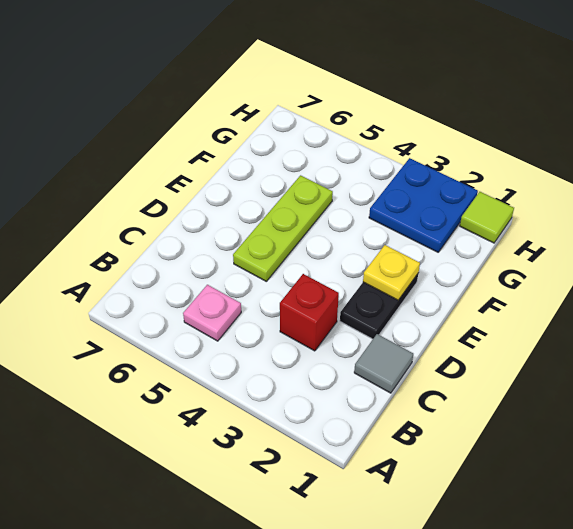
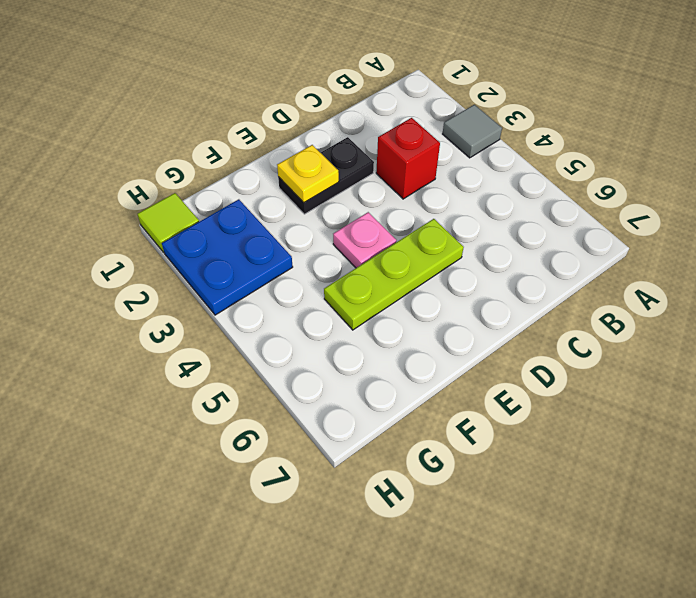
pink plate B5 level 1 -> pink plate E4 level 1
grey tile C1 level 1 -> grey tile A3 level 1

